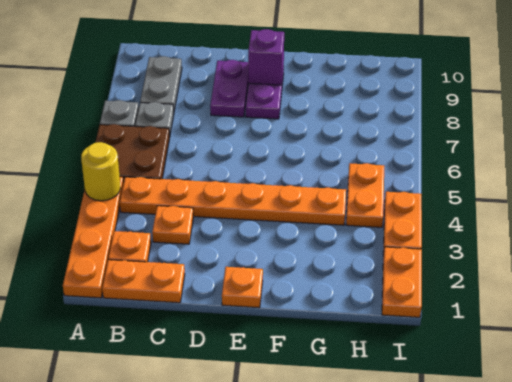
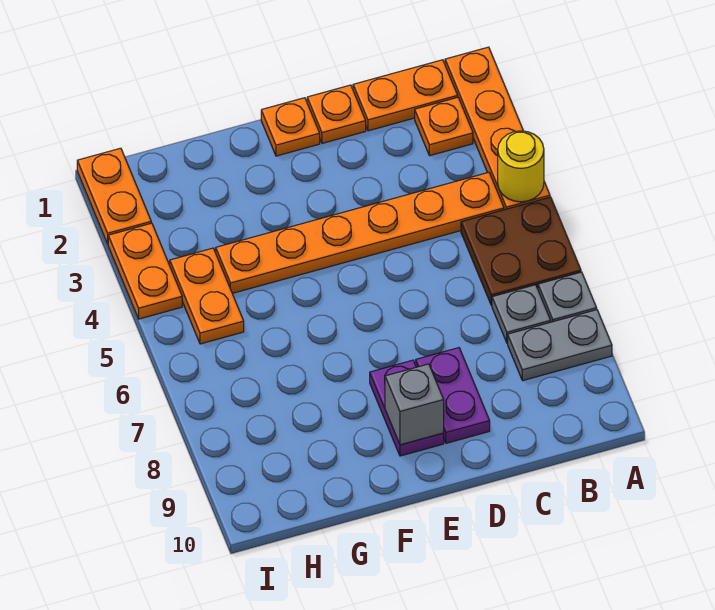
grey plate B8:B9 level 1 -> grey plate A8:B8 level 1
orange plate C3 level 1 -> orange plate D1 level 1
purple brick E9 level 2 -> grey brick E9 level 2

